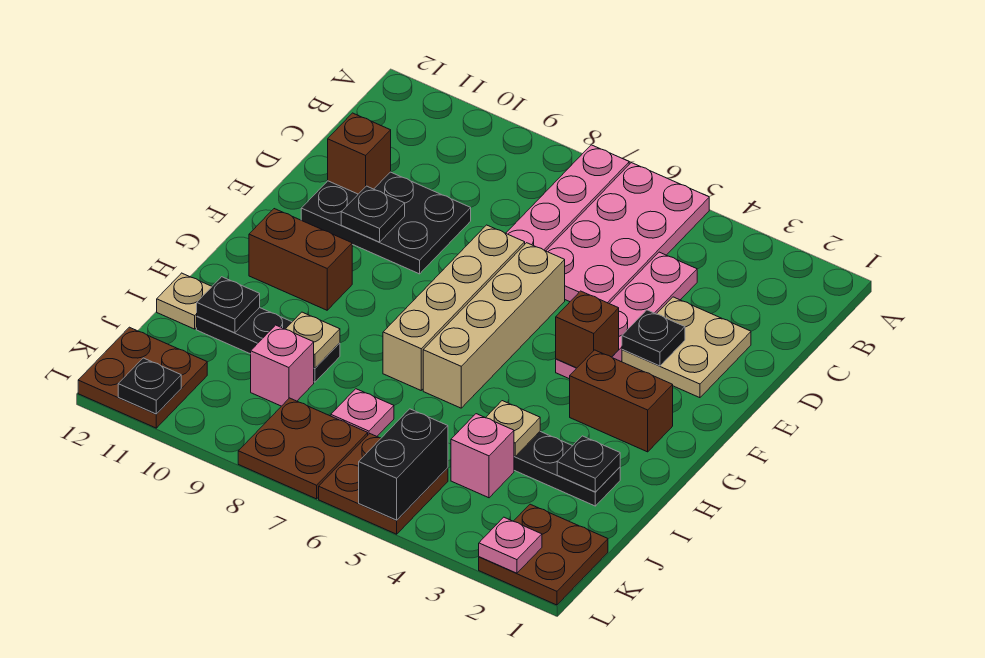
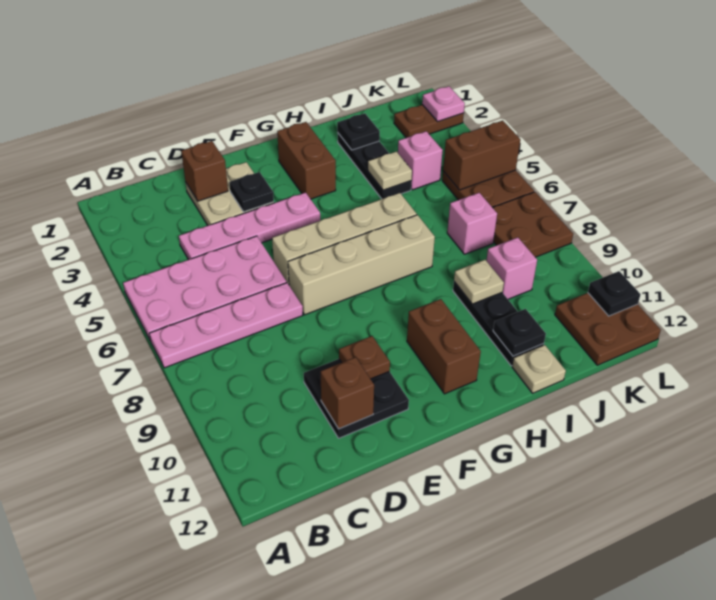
black plate D9:E11 level 1 -> black plate D10:E11 level 1
black plate E10 level 2 -> brown plate E10 level 2
brown brick F4 level 2 -> brown brick D2 level 2
pink plate J7 level 1 -> pink brick J7 level 1
brown plate K1:L2 level 1 -> brown plate K2:L2 level 1
black brick K5:L5 level 2 -> brown brick K5:L5 level 2

